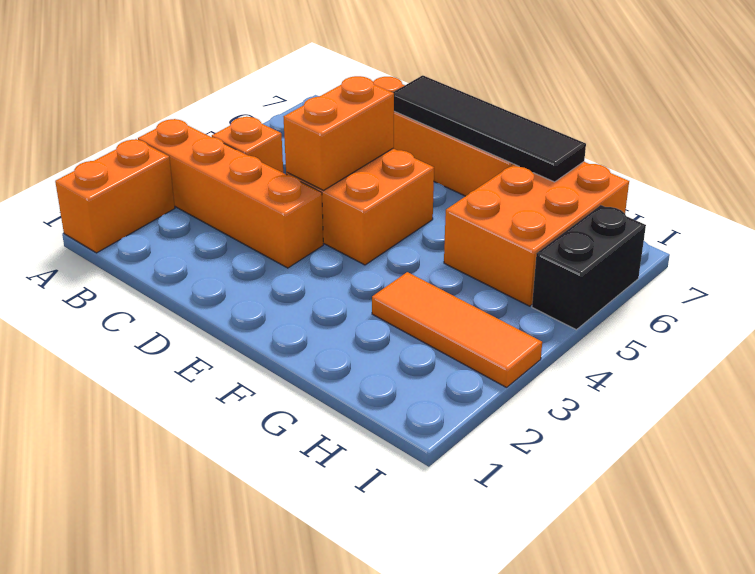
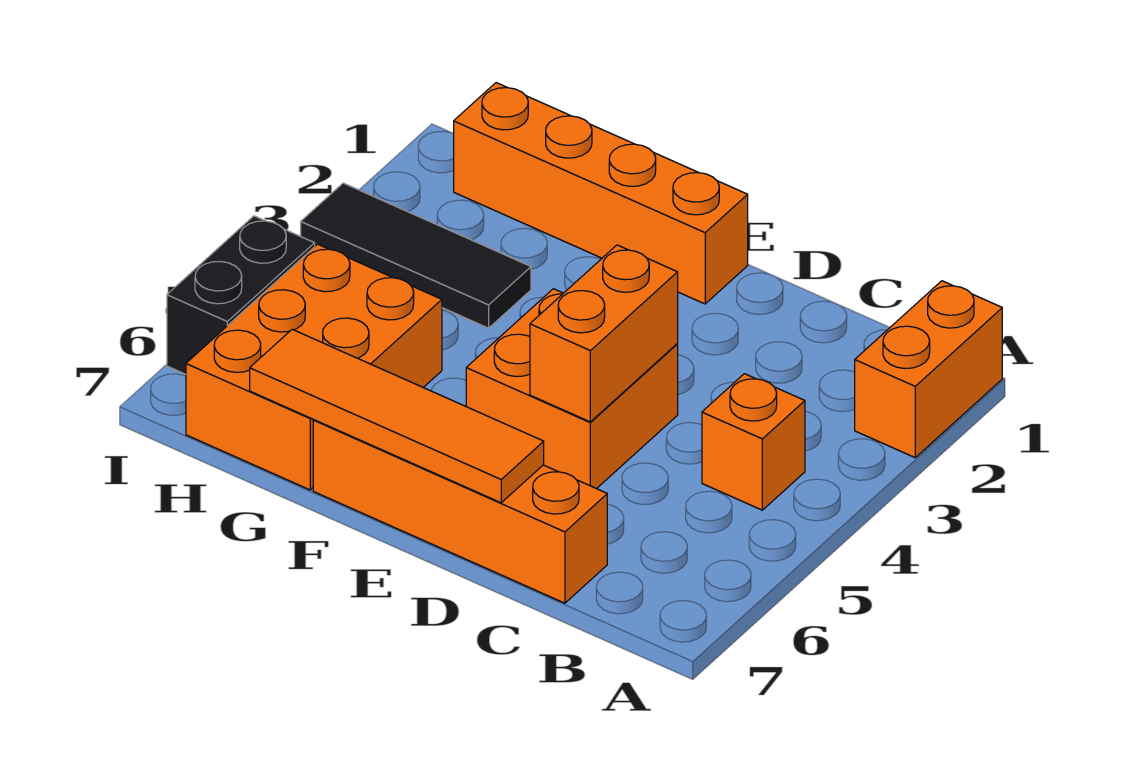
orange brick A3:D3 level 1 -> orange brick E1:H1 level 1
black tile D7:G7 level 2 -> orange tile D7:G7 level 2
orange tile G3:I3 level 1 -> black tile G3:I3 level 1

